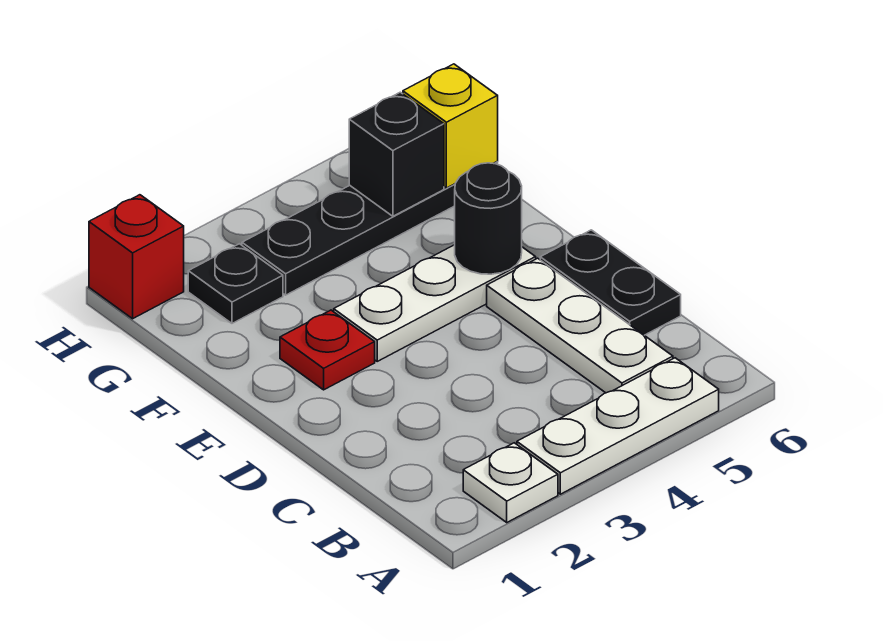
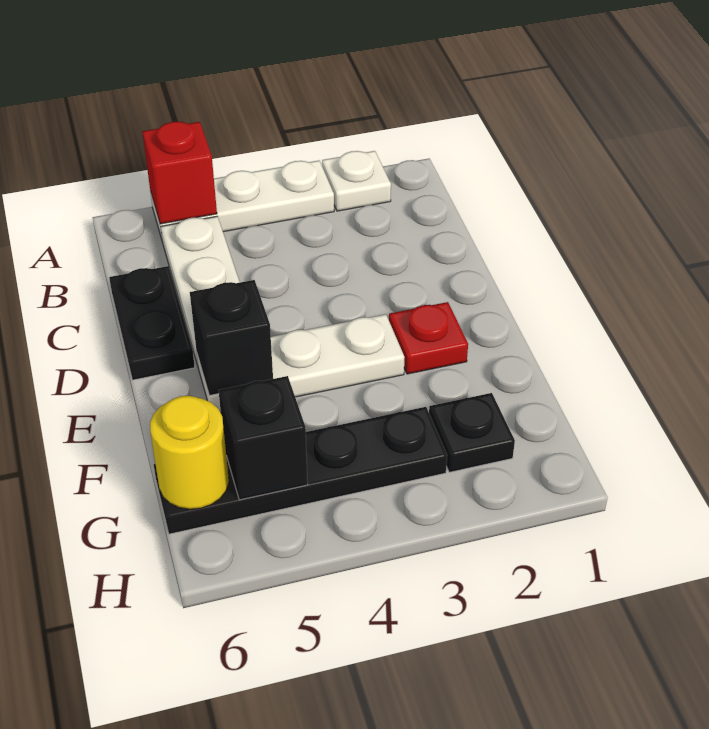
black round brick E5 level 2 -> black brick E5 level 2
yellow brick G6 level 2 -> yellow round brick G6 level 2
red brick H1 level 1 -> red brick A5 level 2

